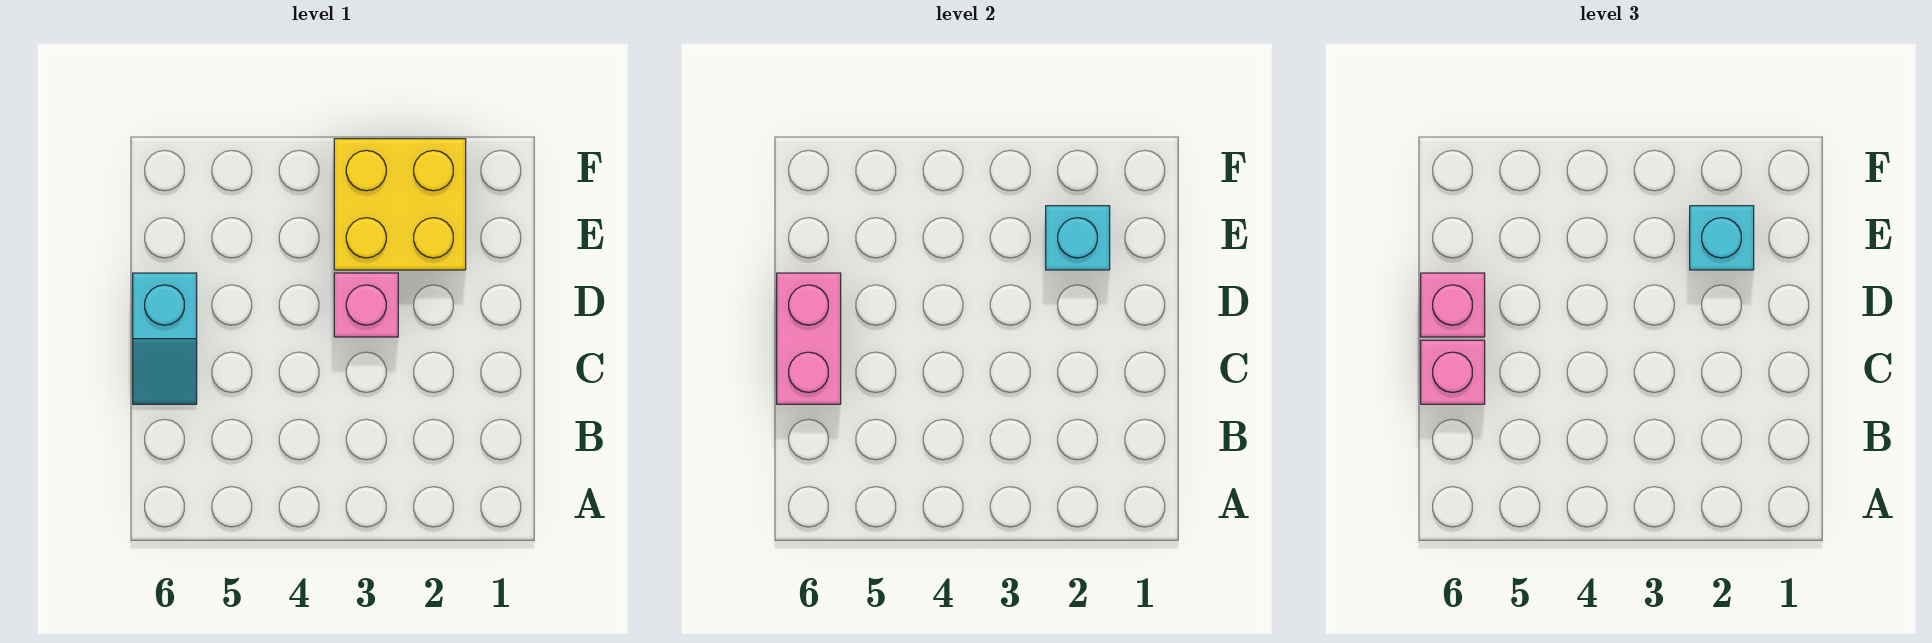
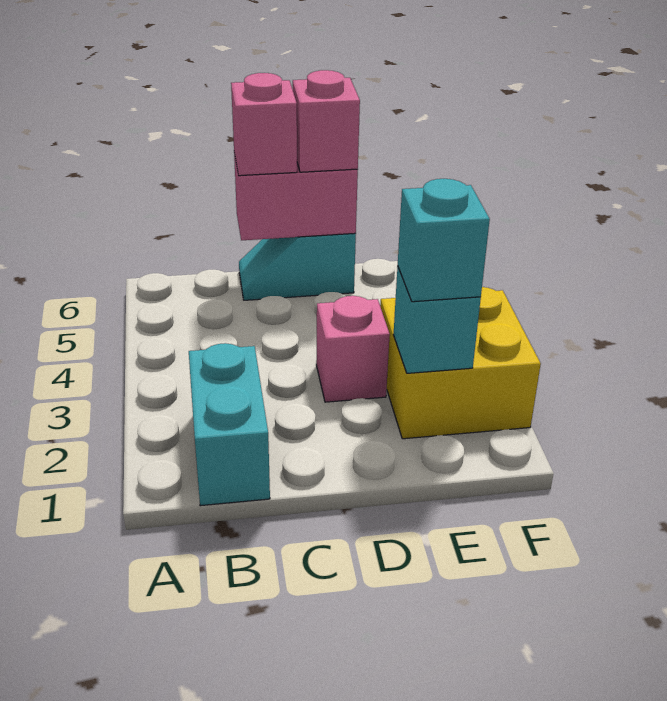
none -> cyan brick B1:B2 level 1

